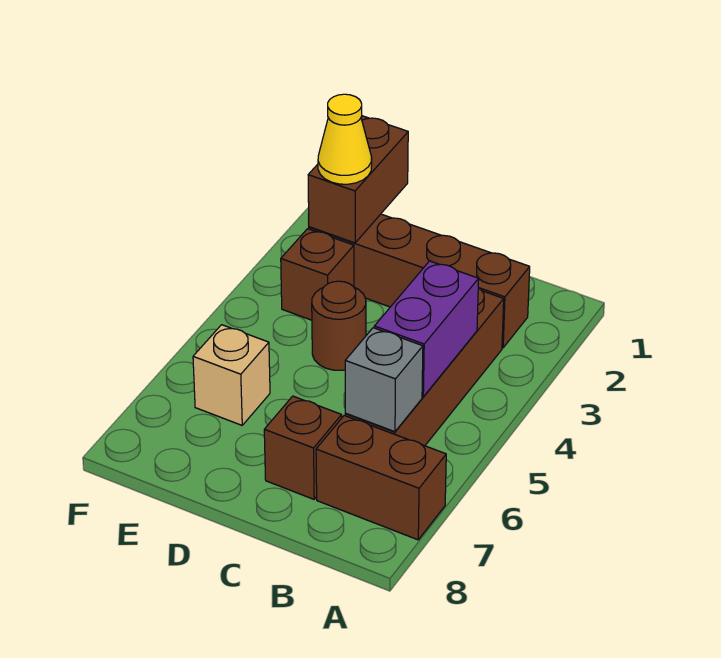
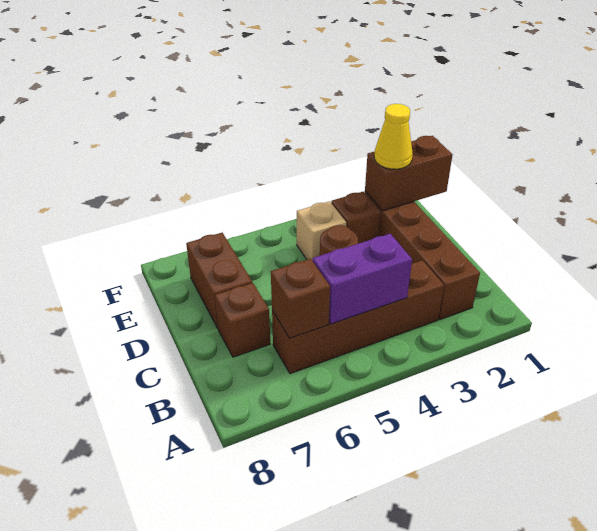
brown brick A7:B7 level 1 -> brown brick D7:E7 level 1
grey brick B6 level 2 -> brown brick B6 level 2
tan brick E6 level 1 -> tan brick E4 level 1

